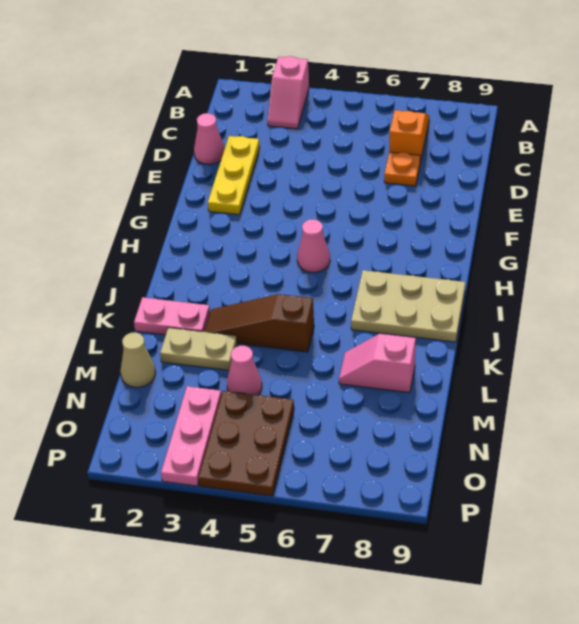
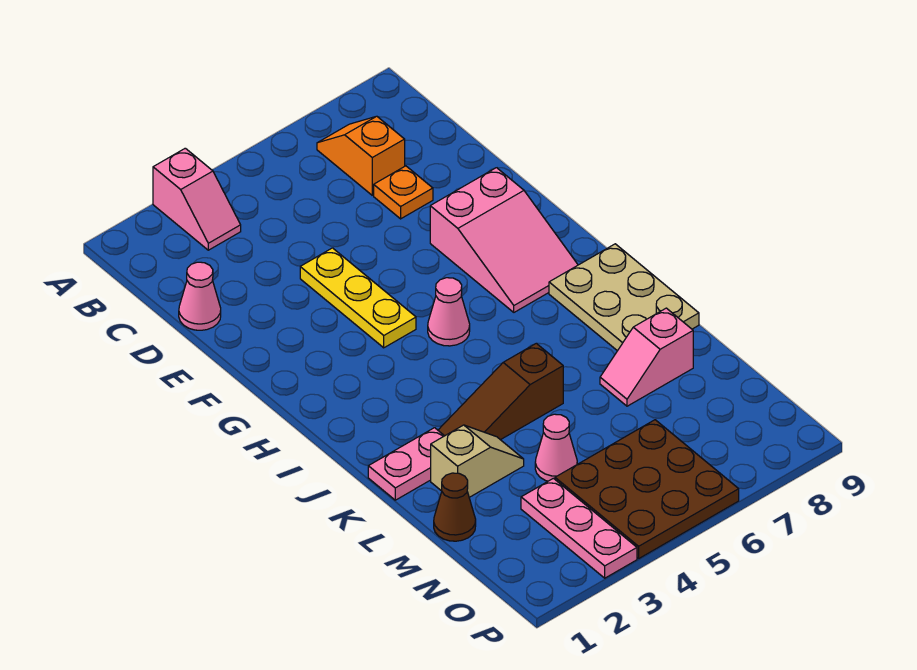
yellow plate D2:F2 level 1 -> yellow plate E4:G4 level 1
none -> pink slope F7:H8 level 1 top F
tan plate I7:J9 level 1 -> tan plate I8:K9 level 1
tan plate L2:L3 level 1 -> tan slope L2:L3 level 1 top 2
tan cone M1 level 1 -> brown cone M1 level 1
brown plate N4:P5 level 1 -> brown plate N4:P6 level 1

